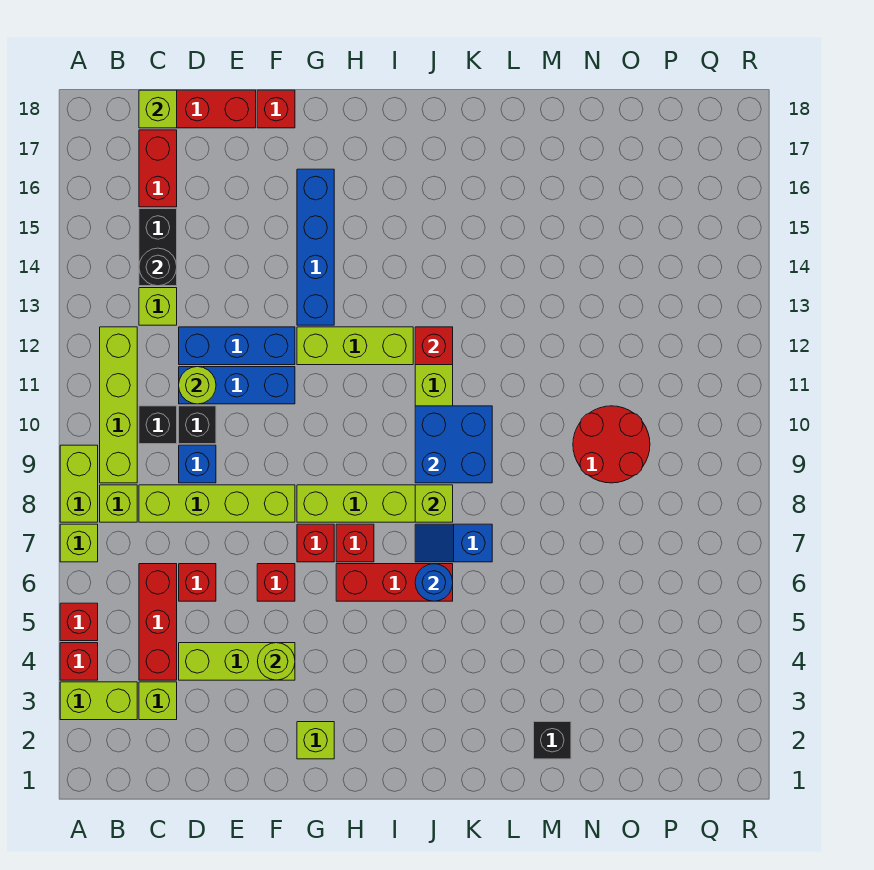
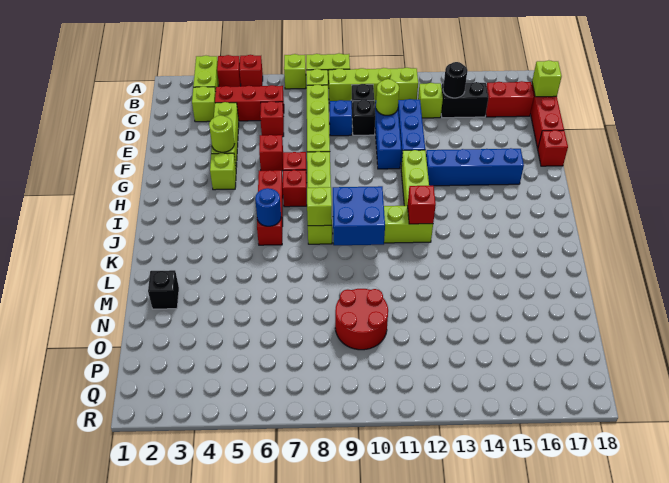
lime brick G2 level 1 -> lime brick G4 level 1
blue slope J7:K7 level 1 top K -> none

